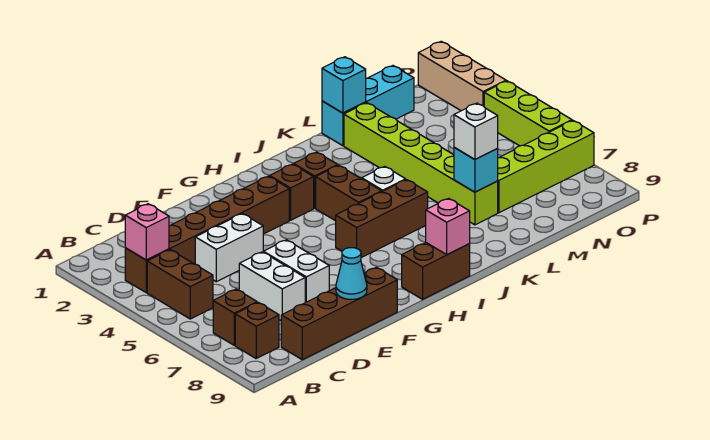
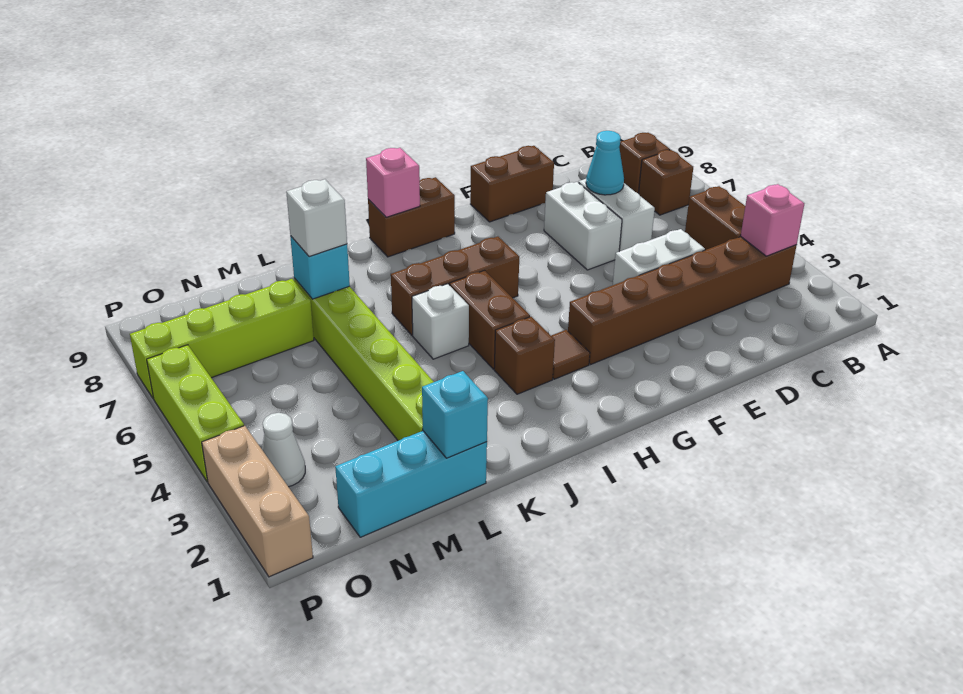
brown brick C9:F9 level 1 -> brown brick E9:F9 level 1
cyan cone E9 level 2 -> cyan cone D7 level 2
brown brick H3 level 1 -> brown tile H3 level 1
none -> white cone O3 level 1

